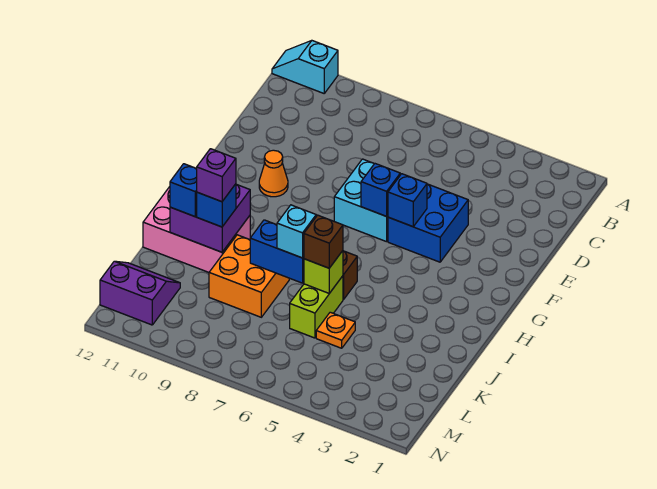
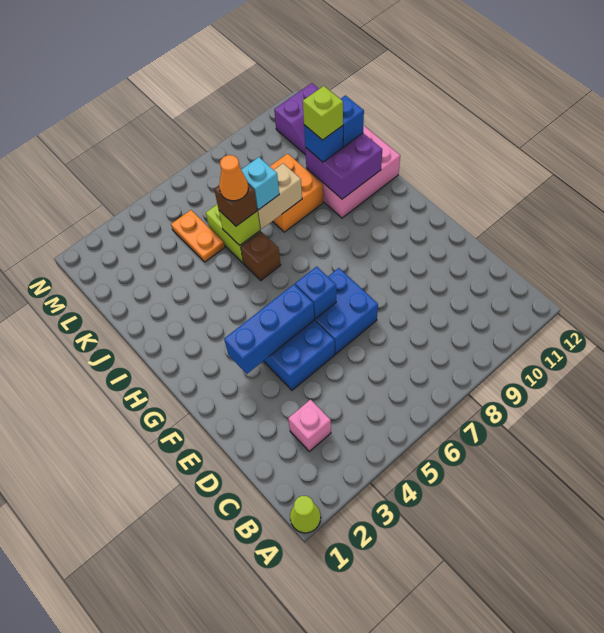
none -> lime cone A1 level 1
cyan slope A11:A12 level 1 top 11 -> none
none -> pink brick C3 level 1
cyan brick E6:F7 level 1 -> blue brick E6:F7 level 1
blue brick F5 level 2 -> blue brick F3:F5 level 2
orange cone F10 level 1 -> orange cone J6 level 4
blue brick J7:J8 level 2 -> tan brick J7:J8 level 2
purple brick J10 level 4 -> lime brick J10 level 4
orange plate K5 level 1 -> orange plate K5:L5 level 1

